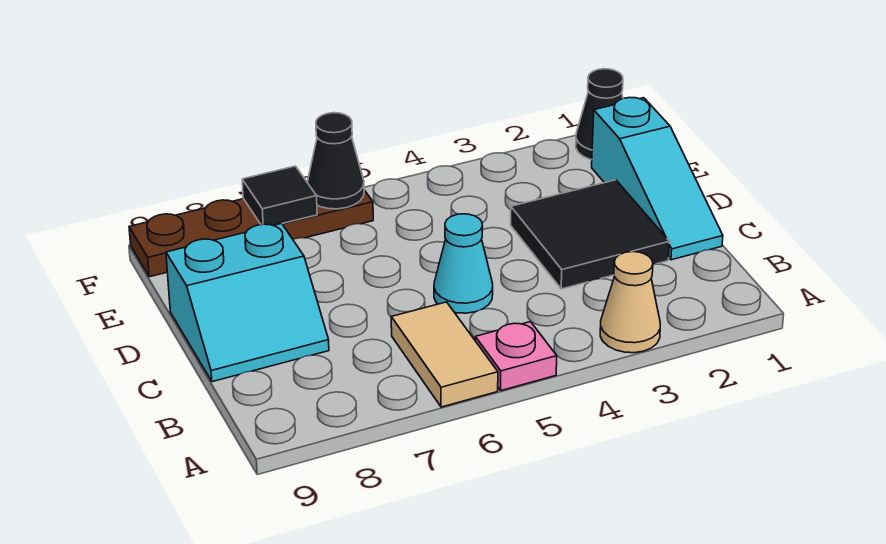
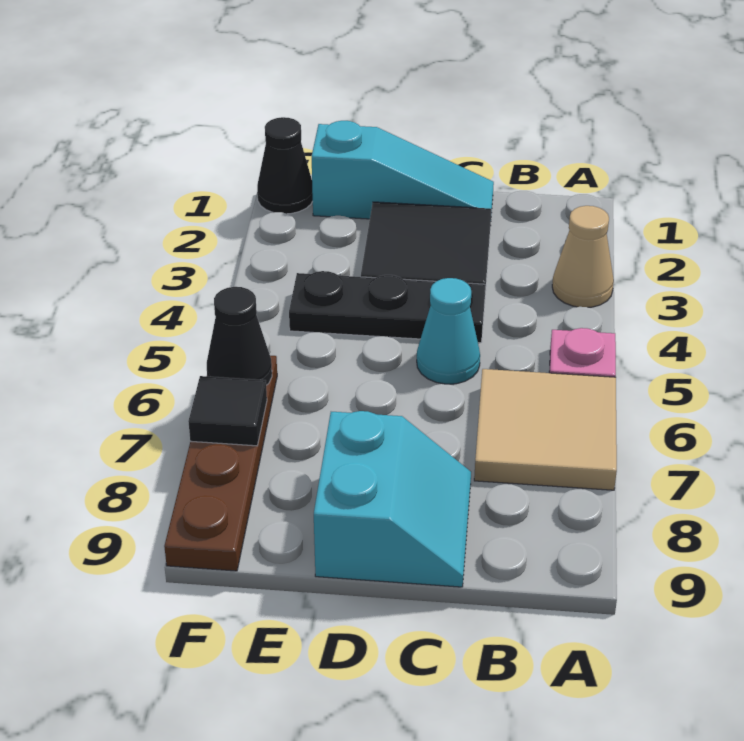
tan tile A6:B6 level 1 -> tan tile A6:B7 level 1
none -> black plate C4:E4 level 1

